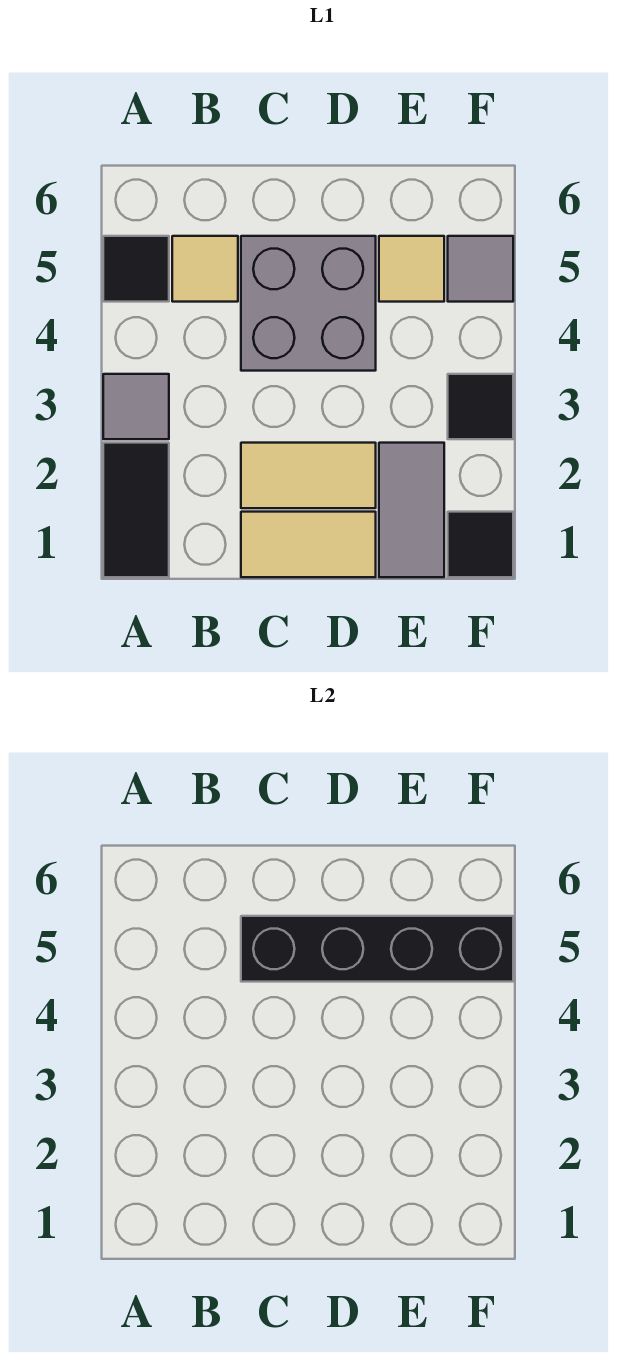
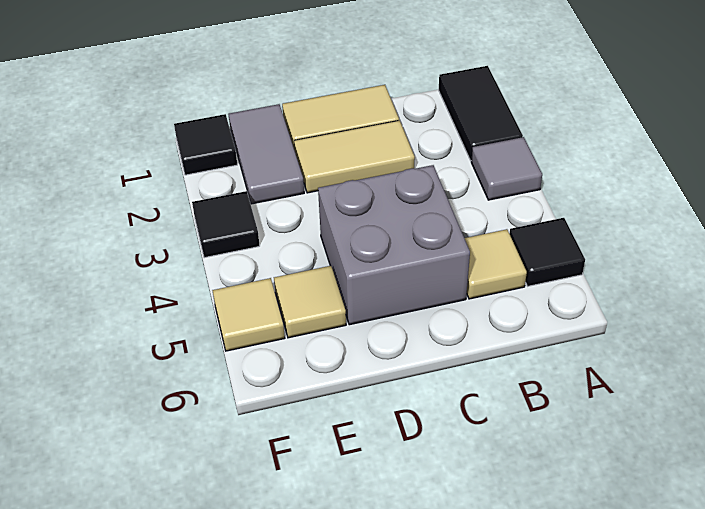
black brick C5:F5 level 2 -> none
grey tile F5 level 1 -> tan tile F5 level 1

